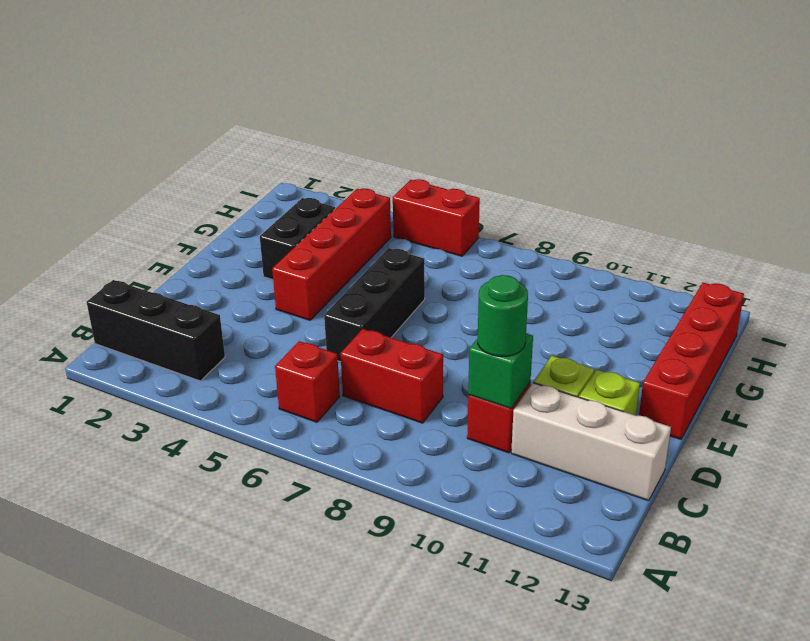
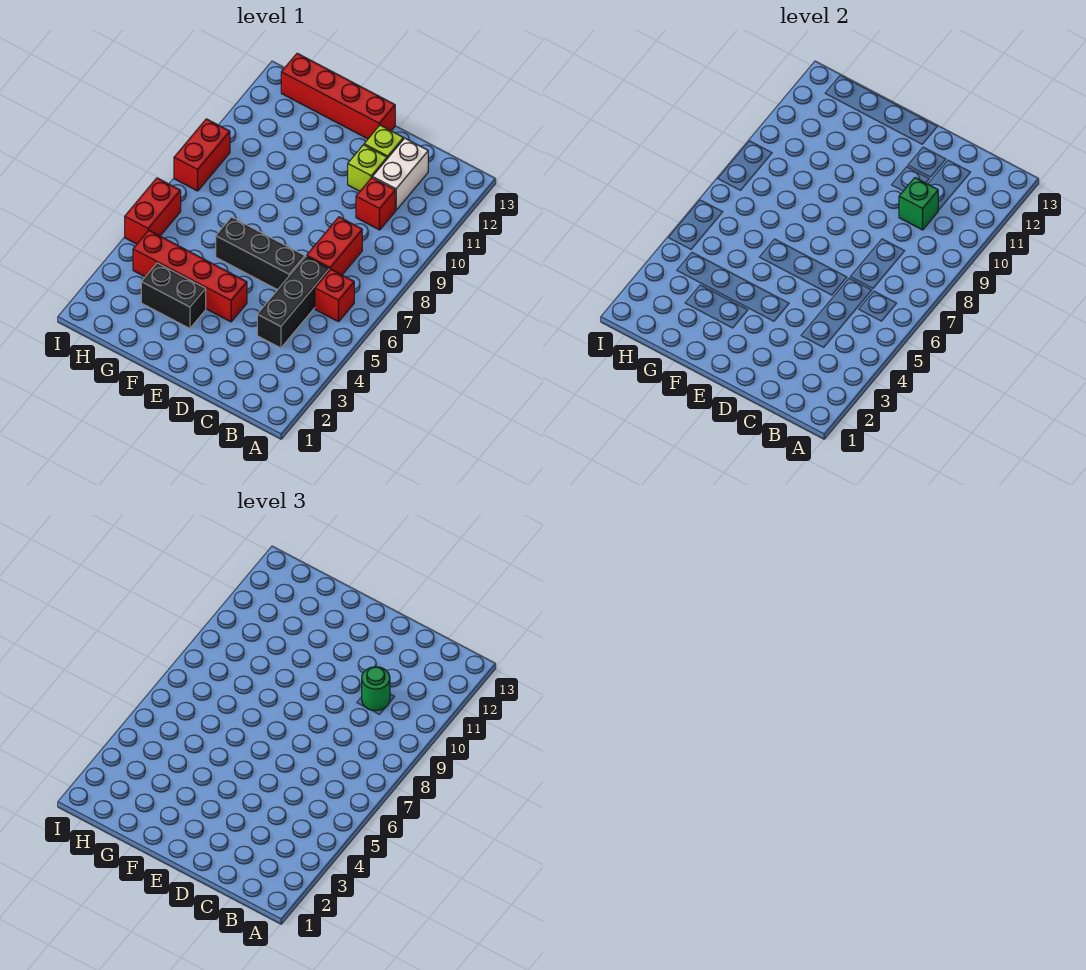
black brick B1:B3 level 1 -> black brick C4:C6 level 1
white brick C11:C13 level 1 -> white brick C11:C12 level 1
none -> red brick I8:I9 level 1

